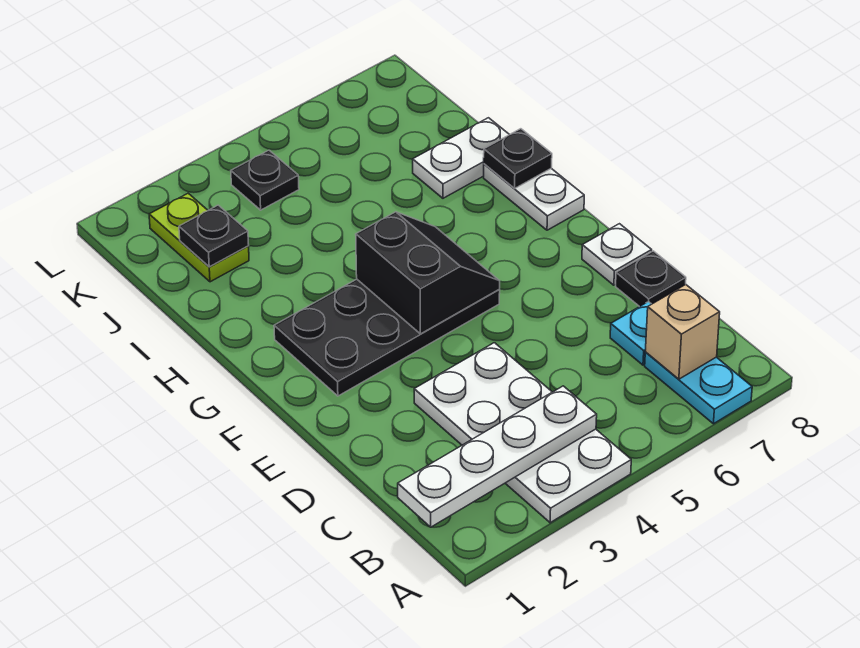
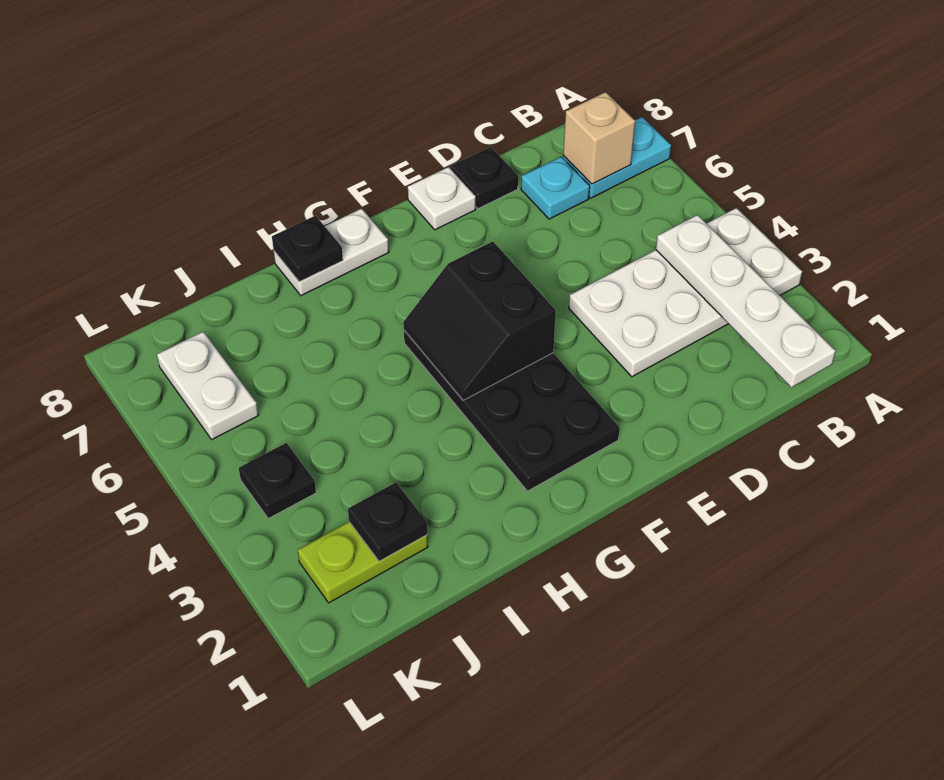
black slope F4:G5 level 2 top 4 -> black slope F4:G5 level 2 top F
white plate I7:I8 level 1 -> white plate K6:K7 level 1

